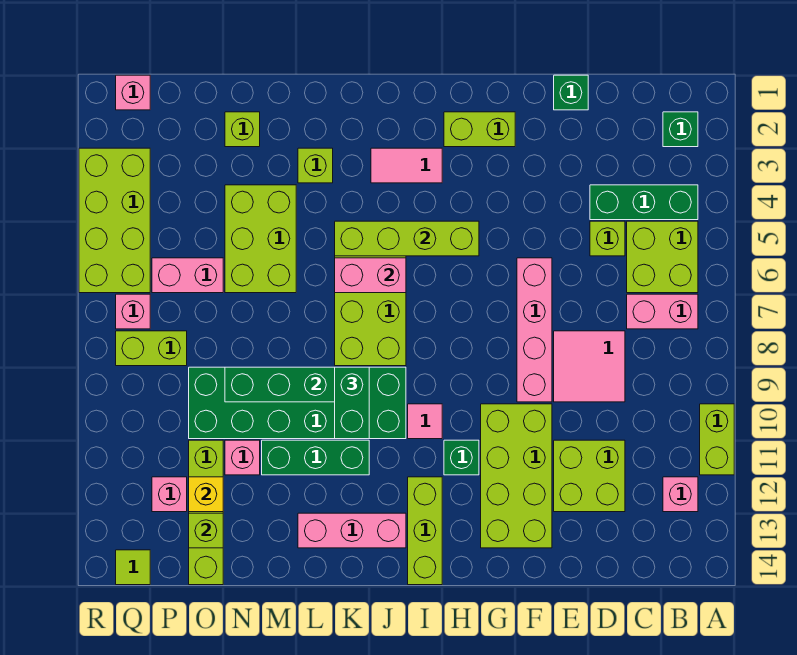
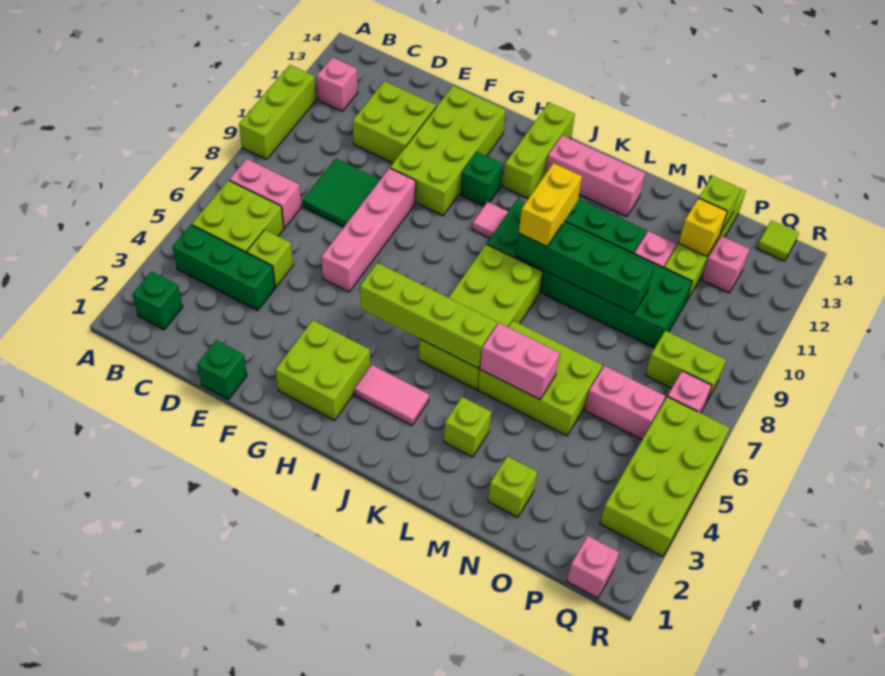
lime brick A10:A11 level 1 -> lime brick A9:A11 level 1
pink tile D8:E9 level 1 -> green tile D8:E9 level 1
lime brick G2:H2 level 1 -> lime brick G2:H3 level 1
pink brick J6:K6 level 2 -> pink brick L5:M5 level 2
green brick K9:K10 level 3 -> yellow brick K9:K10 level 3
lime brick M4:N6 level 1 -> lime brick L5:N6 level 1

